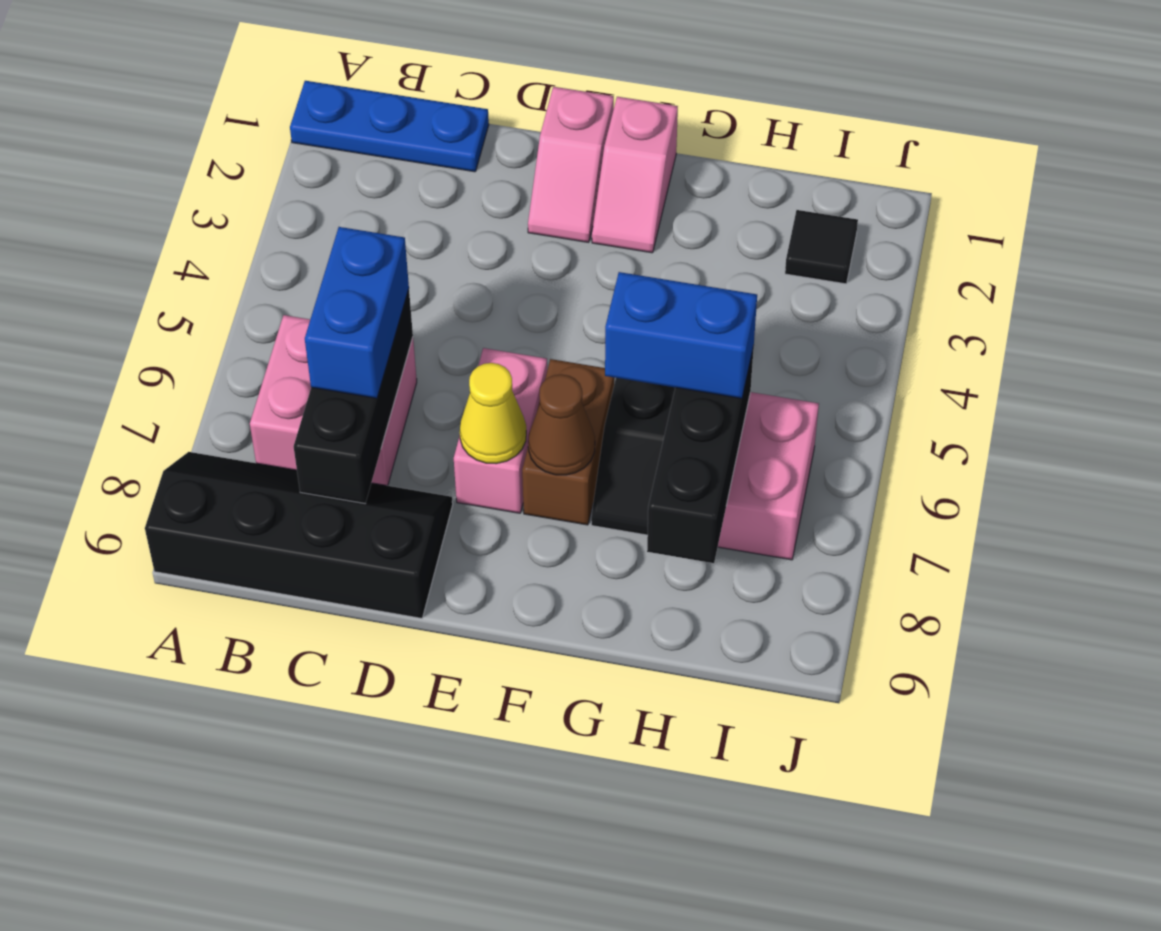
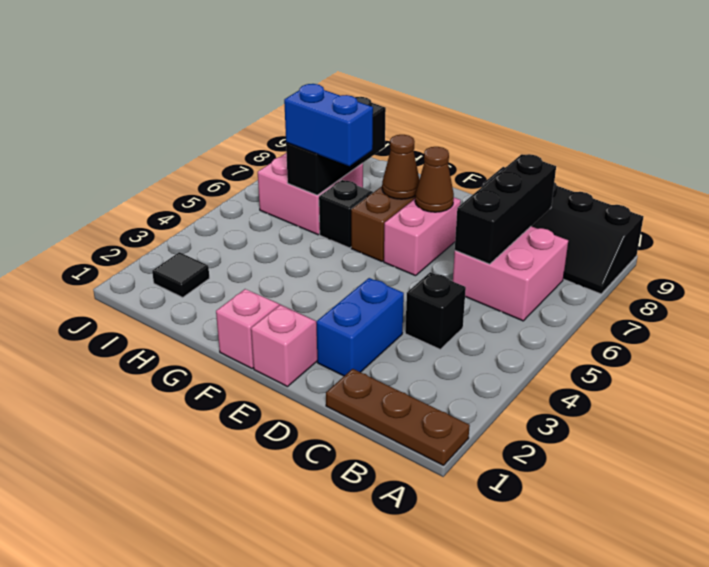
blue plate A1:C1 level 1 -> brown plate A1:C1 level 1
none -> black brick C4 level 1
blue brick C6:C7 level 3 -> blue brick D2:D3 level 1
yellow cone E7 level 2 -> brown cone E7 level 2

